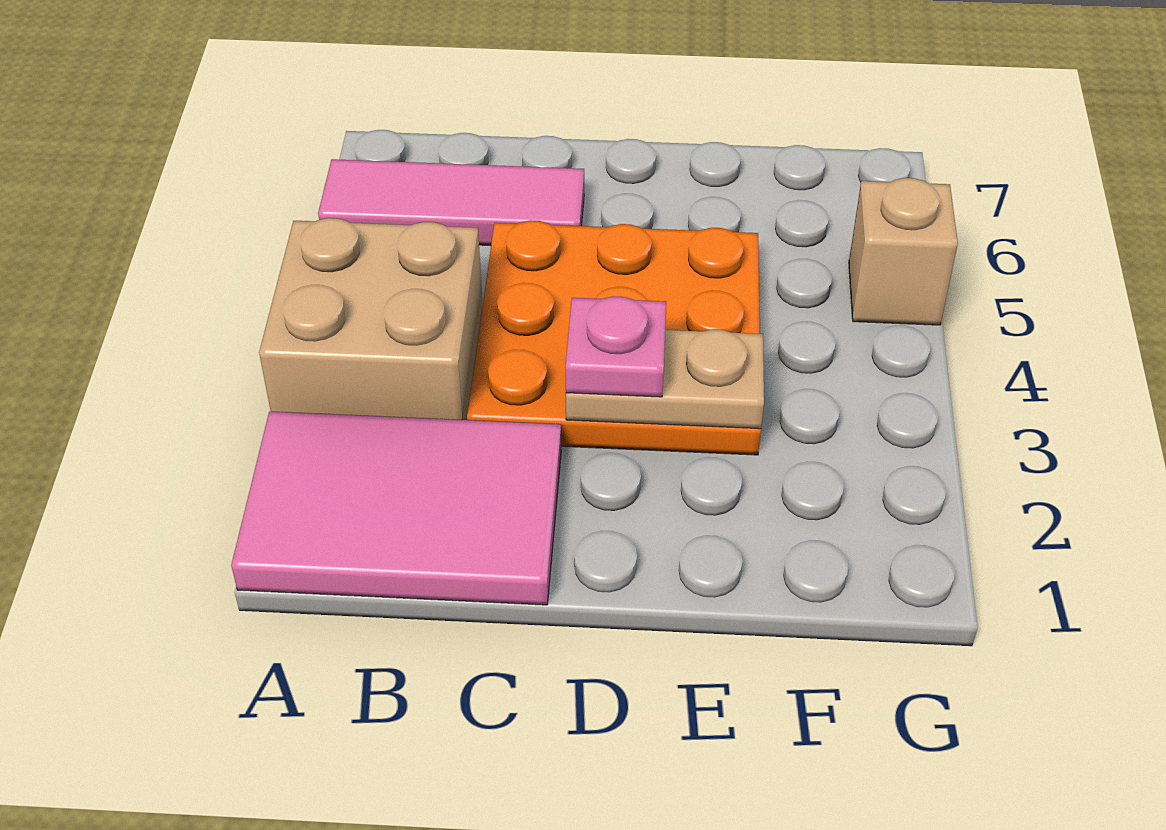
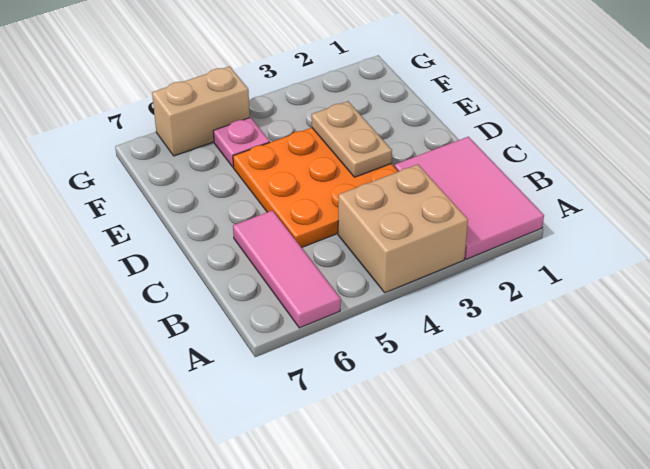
pink plate D3 level 3 -> pink plate F5 level 1
tan brick G5 level 1 -> tan brick G5:G6 level 1

